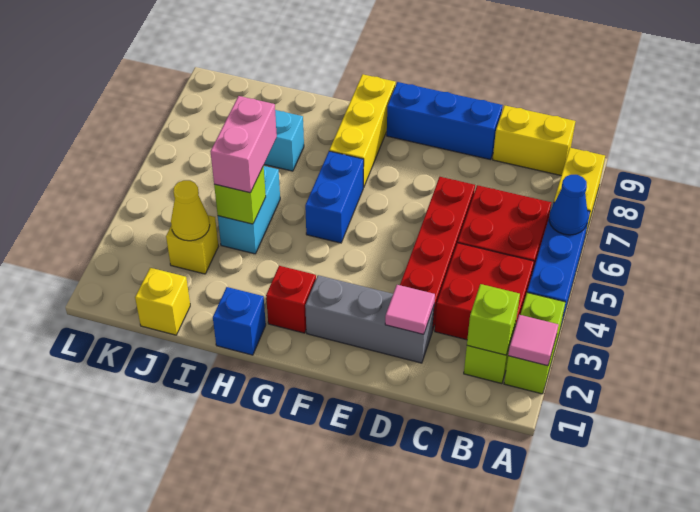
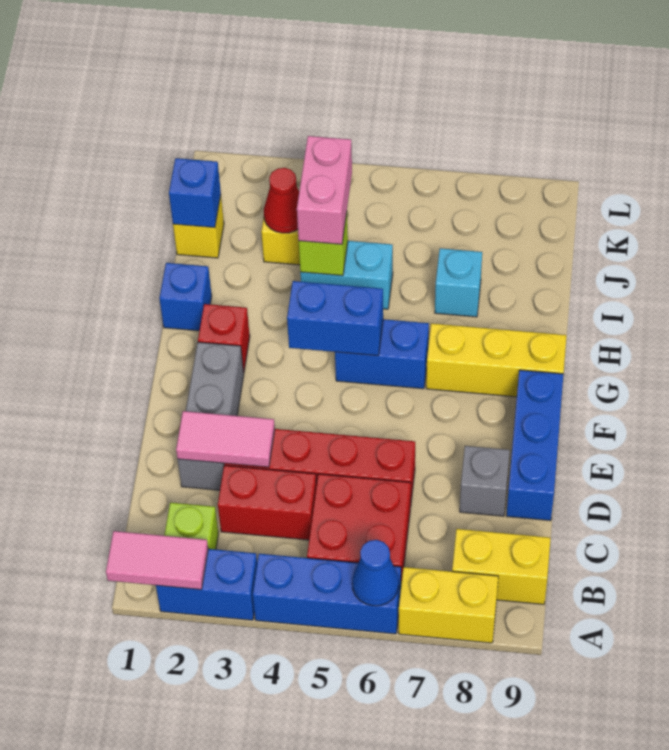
lime brick A2:A3 level 1 -> blue brick A2:A3 level 1
pink tile A2 level 2 -> pink tile A1:A2 level 2
lime brick B2 level 2 -> none
red brick B3:C4 level 1 -> red brick C3:C4 level 1
yellow brick B9:C9 level 1 -> yellow brick B8:B9 level 1
pink tile D2 level 2 -> pink tile D2:D3 level 2
none -> grey brick D8 level 1
none -> blue brick G4:G5 level 2
pink brick I4:I5 level 3 -> pink brick I4:J4 level 3
none -> blue brick J1 level 2
yellow cone J3 level 2 -> red cone J3 level 2

